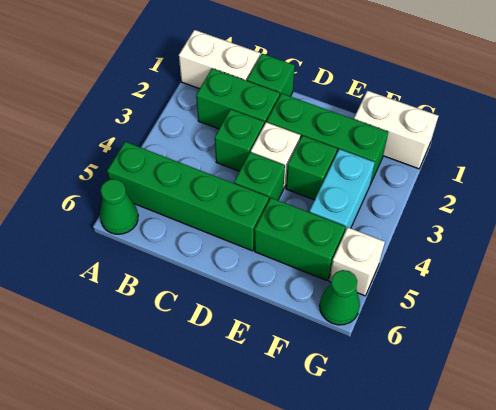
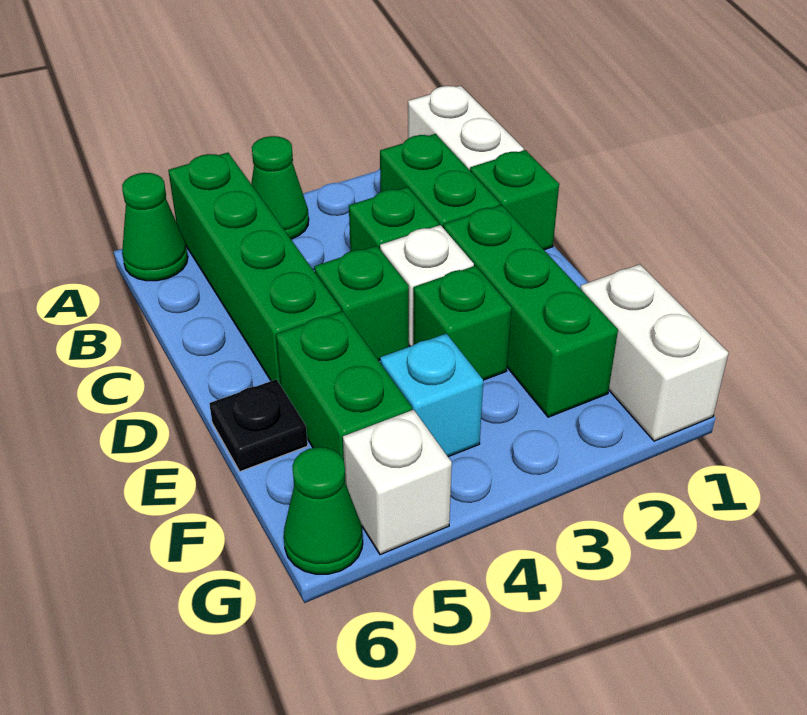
none -> green cone A4 level 1
none -> black plate E6 level 1
cyan brick F3:F4 level 1 -> cyan brick F4 level 1

